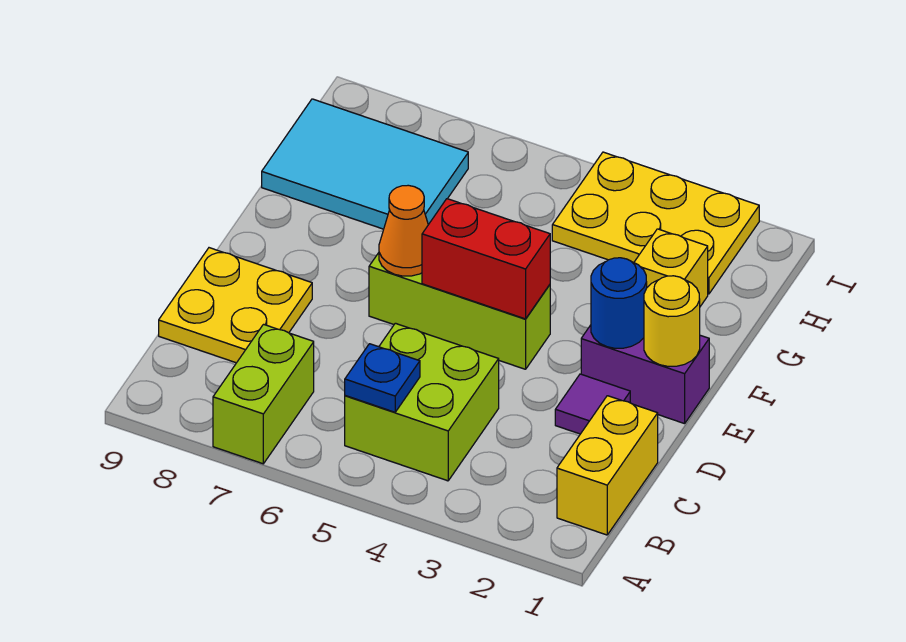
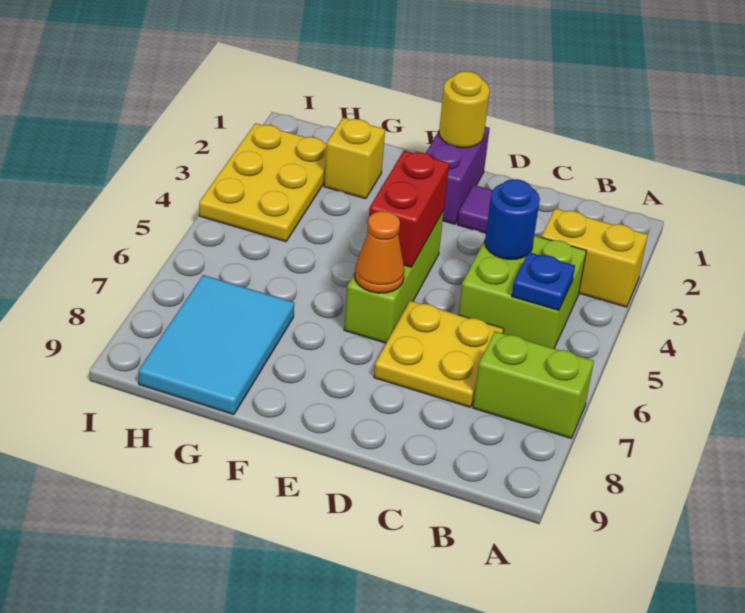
yellow brick B1:C1 level 1 -> yellow brick A3:B3 level 1
yellow plate C8:D9 level 1 -> yellow plate C6:D7 level 1
blue round brick E2 level 2 -> blue round brick C4 level 2

